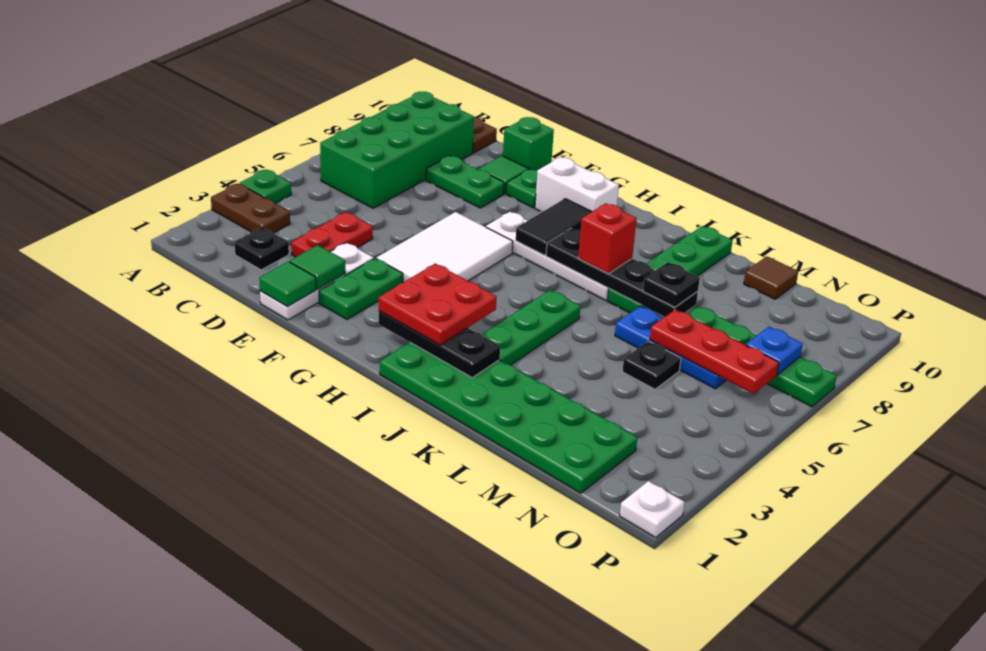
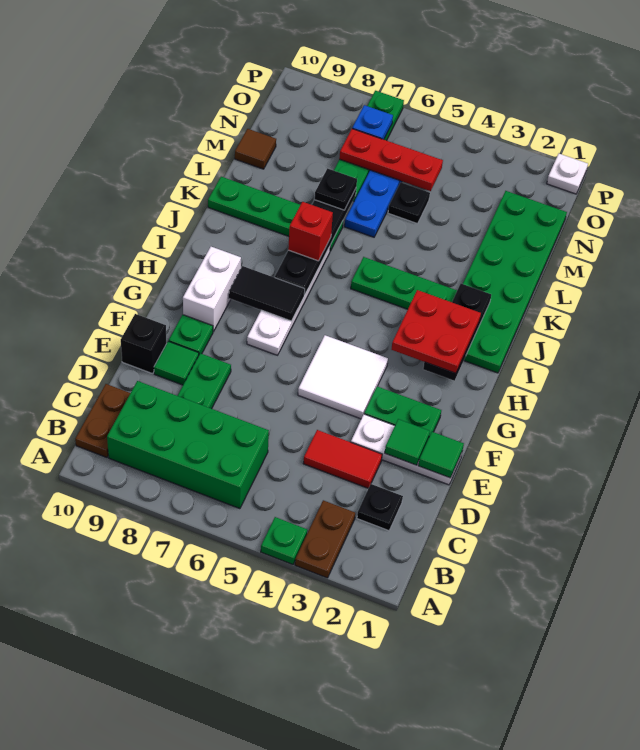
red plate D3:D4 level 1 -> red tile D3:D4 level 1
green brick E10 level 1 -> black brick E10 level 1
white tile F4:G6 level 1 -> white tile F4:G5 level 1
red plate M6:O6 level 2 -> red plate N5:N7 level 2

